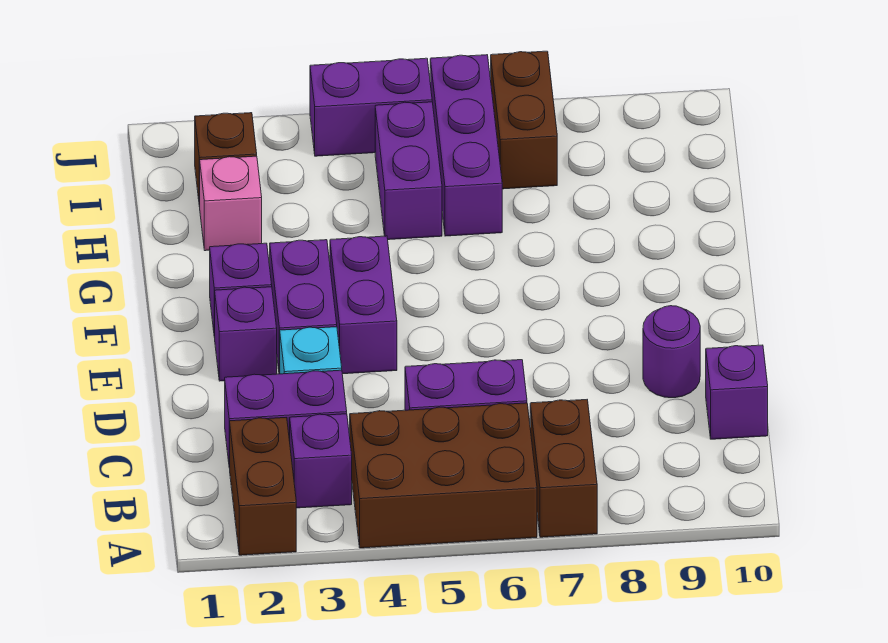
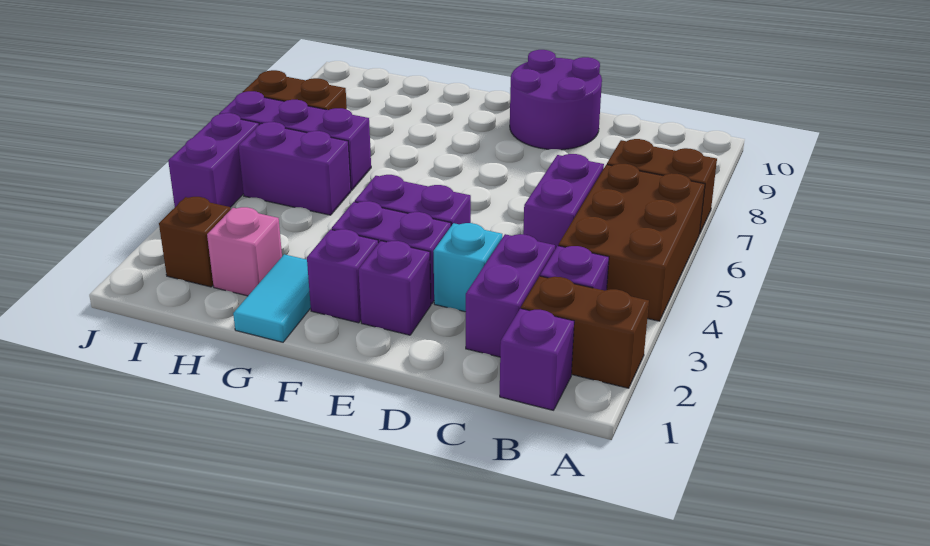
purple brick C10 level 1 -> purple brick B1 level 1
purple round brick D9 level 1 -> purple round brick D9:E10 level 1
none -> cyan tile G1:G2 level 1

